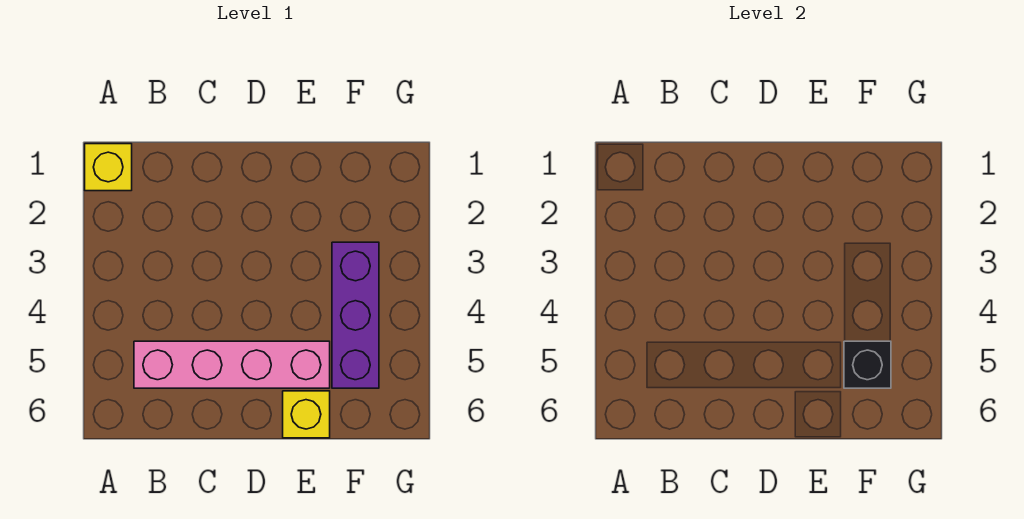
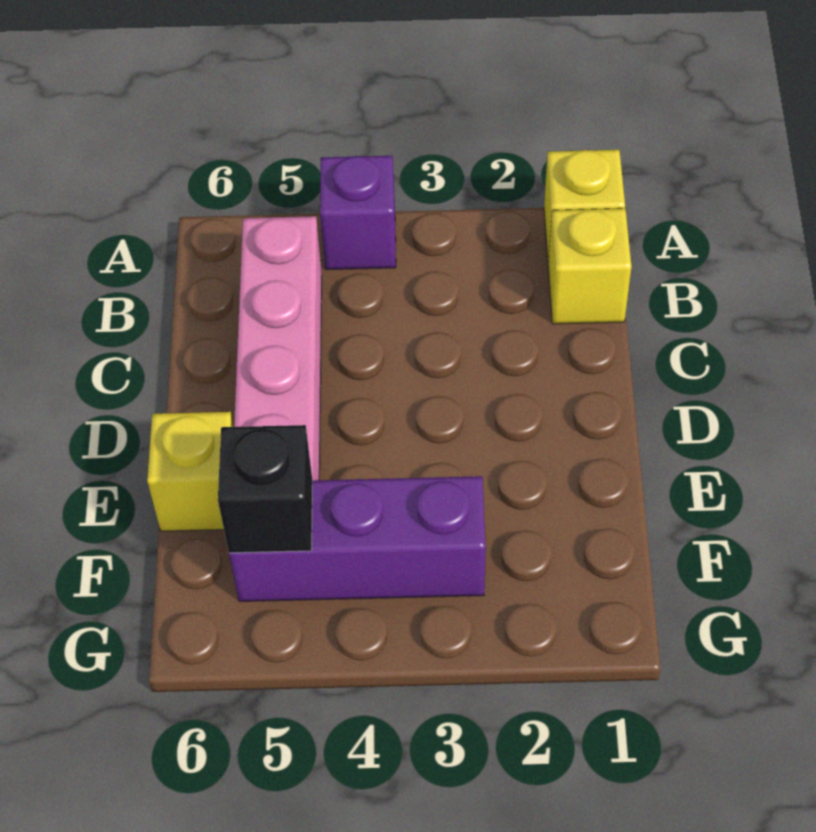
none -> purple brick A4 level 1
none -> yellow brick B1 level 1

